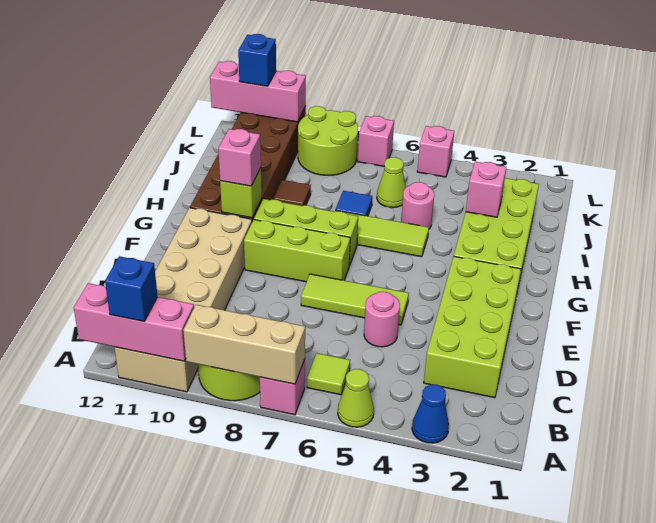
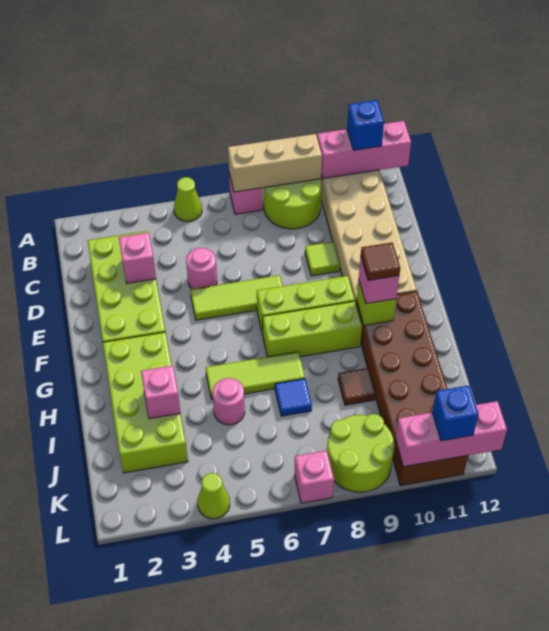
blue cone A3 level 1 -> none
lime tile B6 level 1 -> lime tile D9 level 1
none -> brown tile G10 level 4
lime cone J6 level 1 -> lime cone L4 level 1
pink brick L5 level 1 -> pink brick D3 level 2

